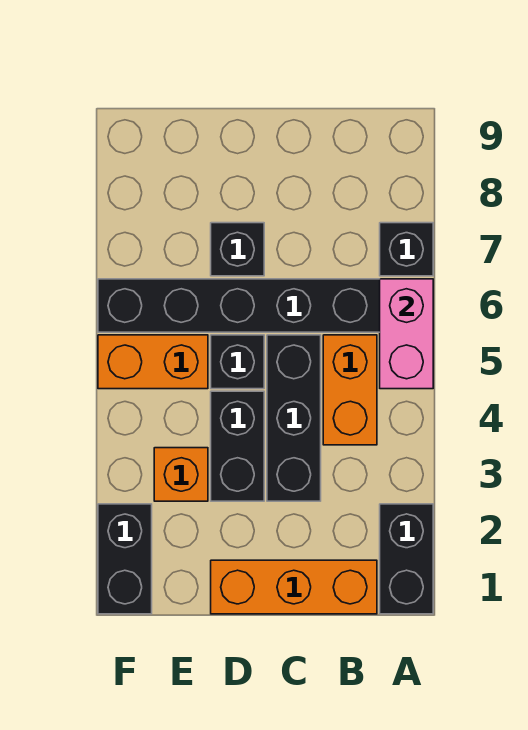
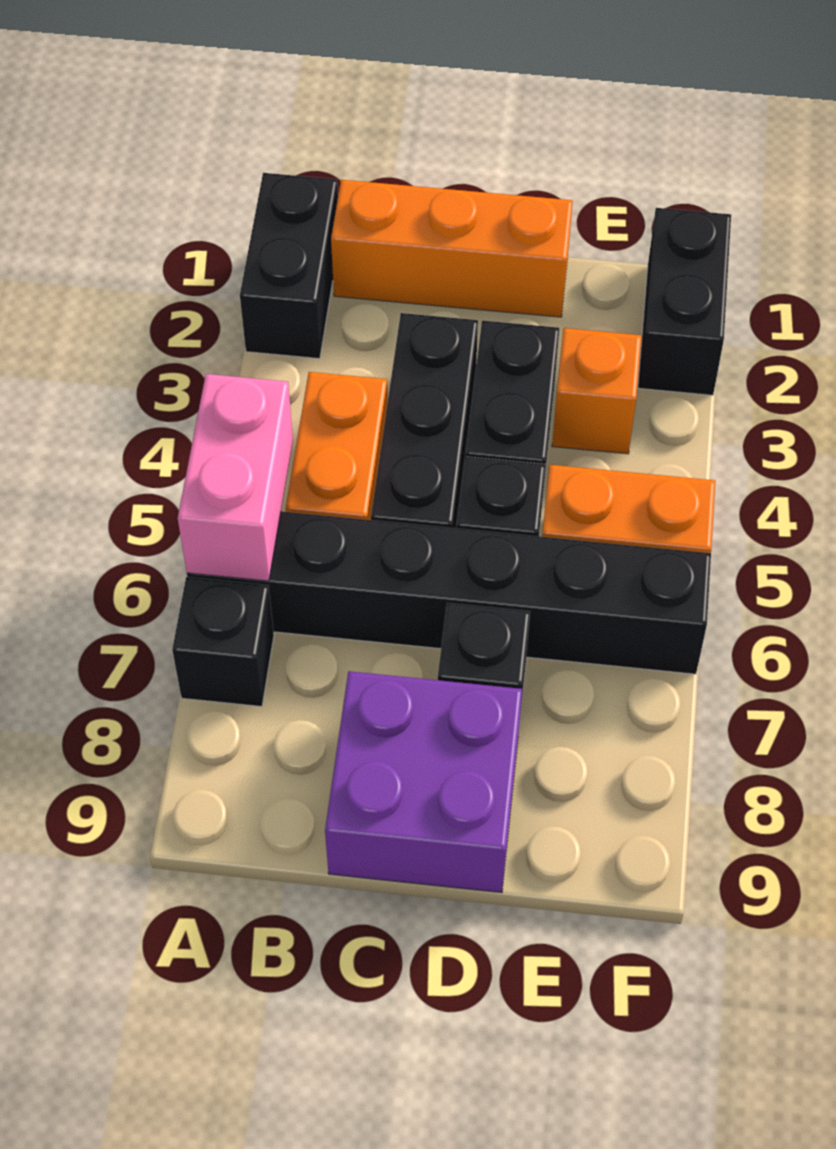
none -> purple brick C8:D9 level 1

